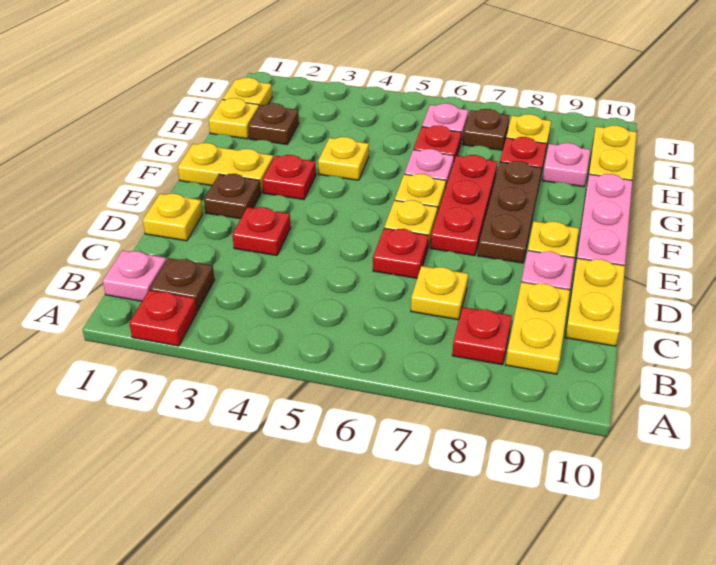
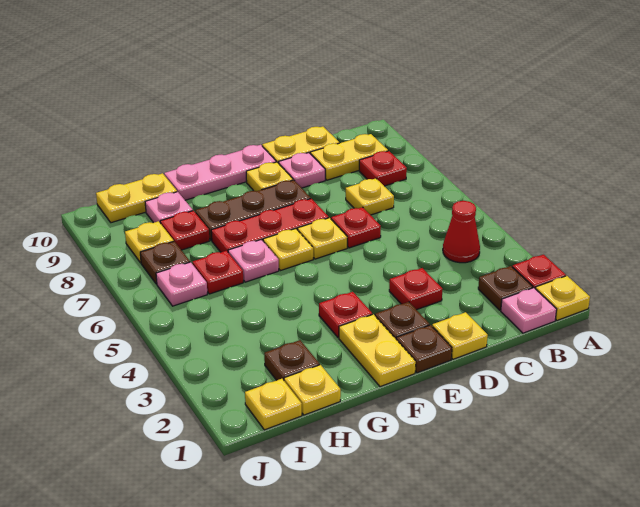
none -> red cone B4 level 1
none -> brown plate E1 level 1
yellow plate G4 level 1 -> yellow plate A1 level 1

